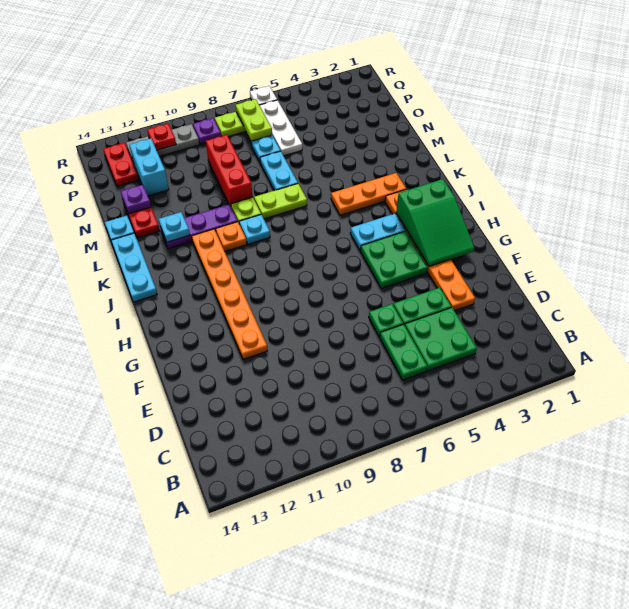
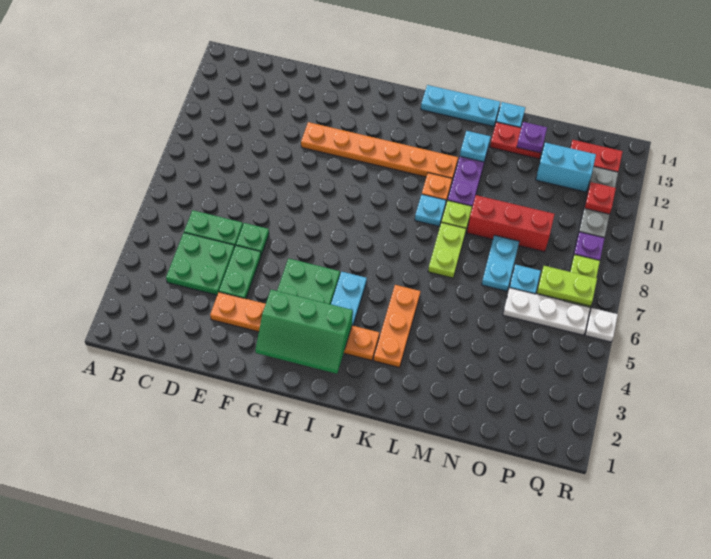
green slope G2:I3 level 2 top I -> green slope G2:I3 level 2 top 3
cyan plate M7:N7 level 1 -> cyan plate N7:N8 level 1

